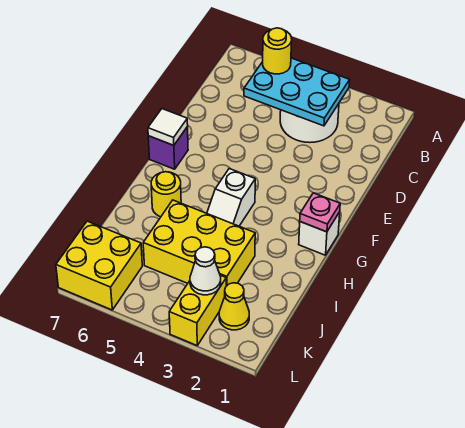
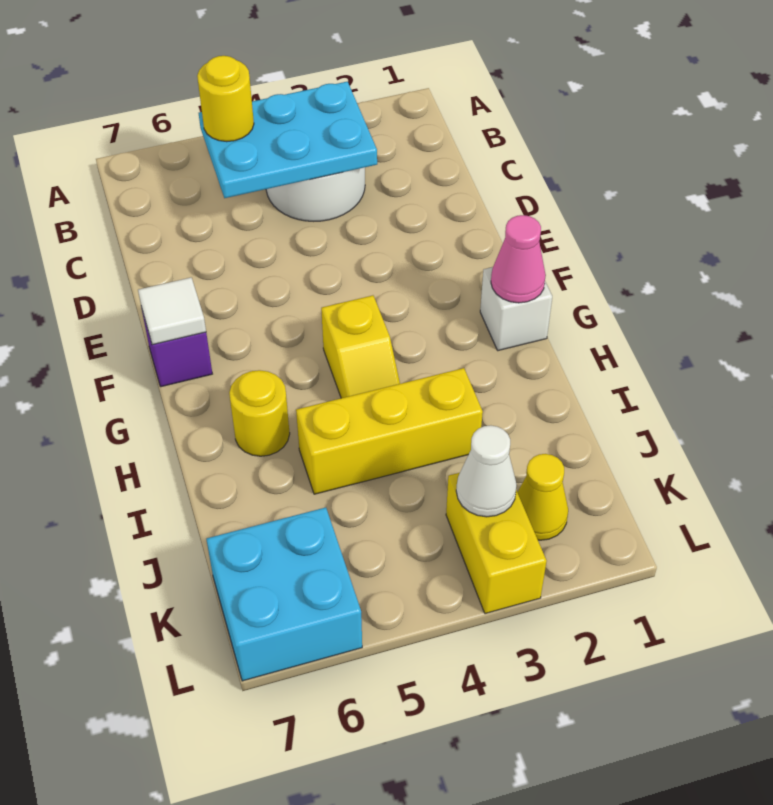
pink plate G1 level 2 -> pink cone G1 level 2
white slope G4:H4 level 1 top G -> yellow slope G4:H4 level 1 top G
yellow brick I3:J5 level 1 -> yellow brick I3:I5 level 1
yellow brick K6:L7 level 1 -> cyan brick K6:L7 level 1

